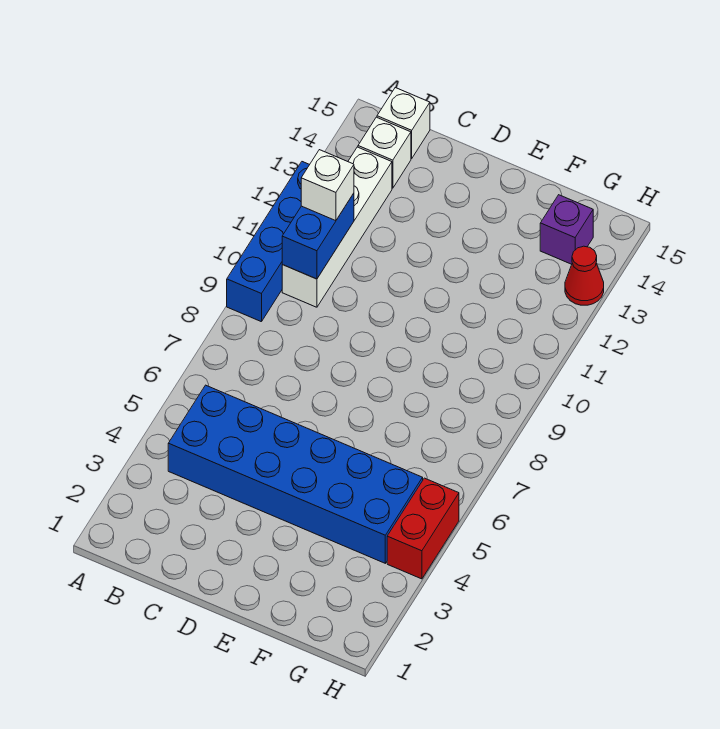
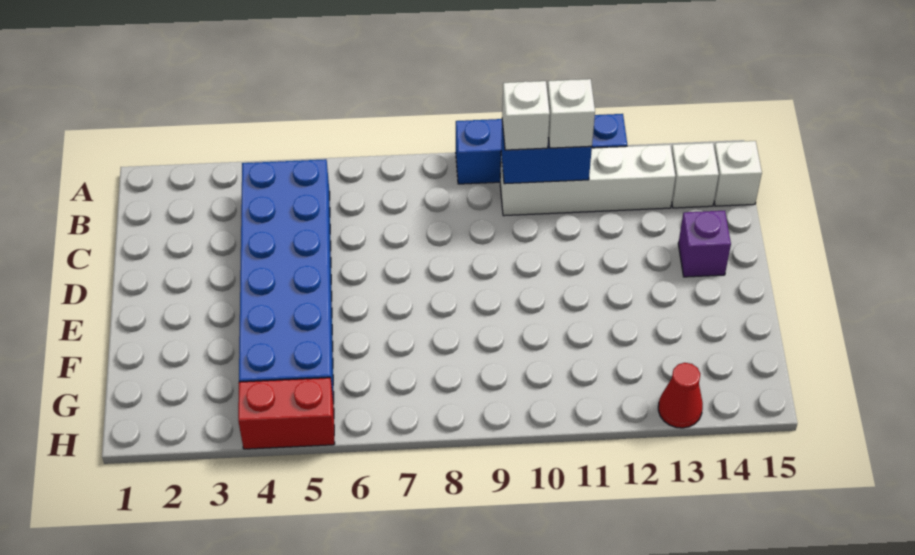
none -> white brick B10 level 3
purple brick G14 level 1 -> purple brick D14 level 1

